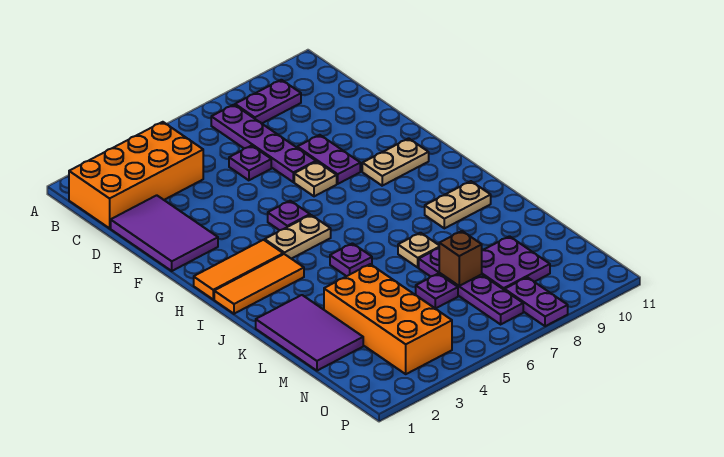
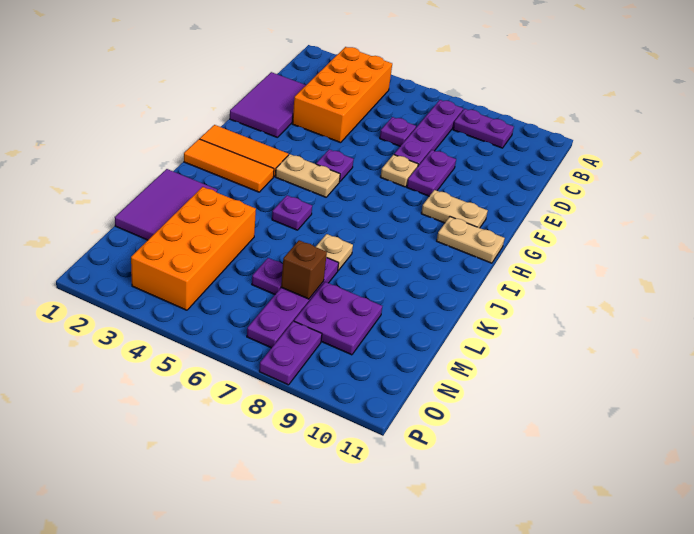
orange brick B1:C4 level 1 -> orange brick B3:E4 level 1
tan plate J9:J10 level 1 -> tan plate H10:H11 level 1

